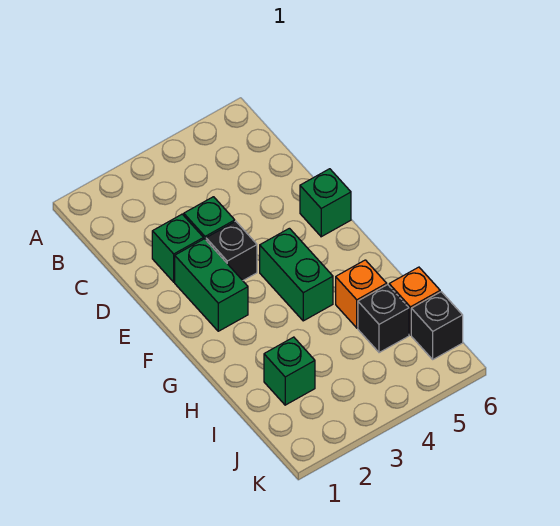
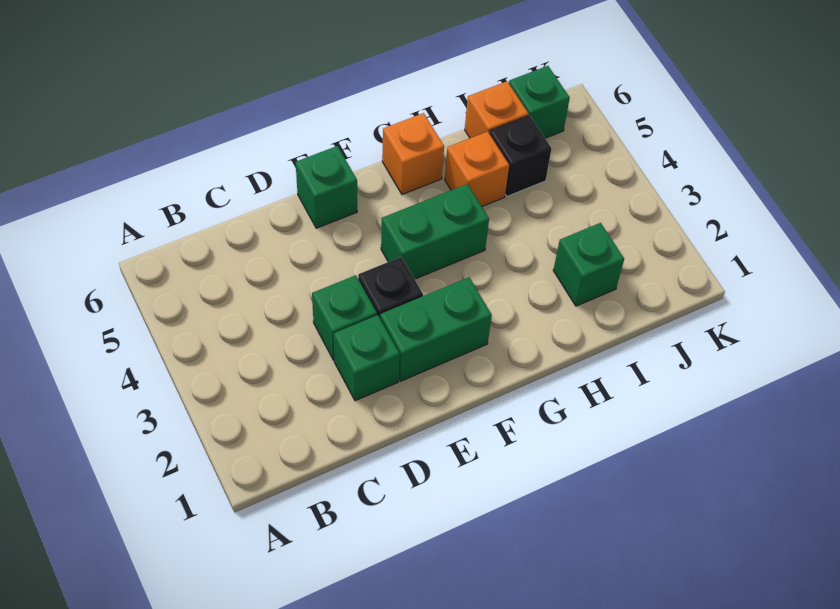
none -> orange brick G6 level 1
black brick J6 level 1 -> green brick J6 level 1

